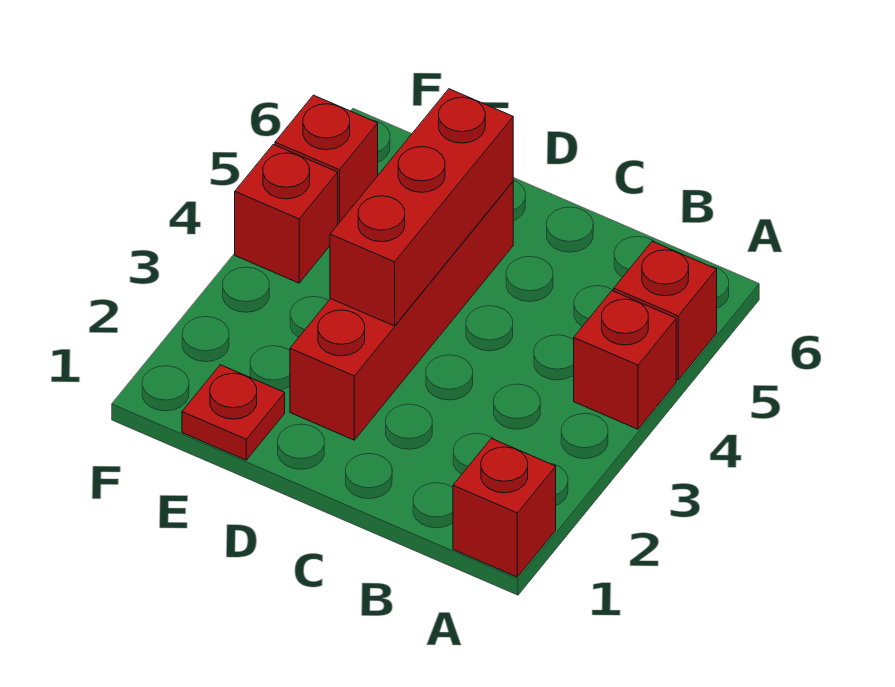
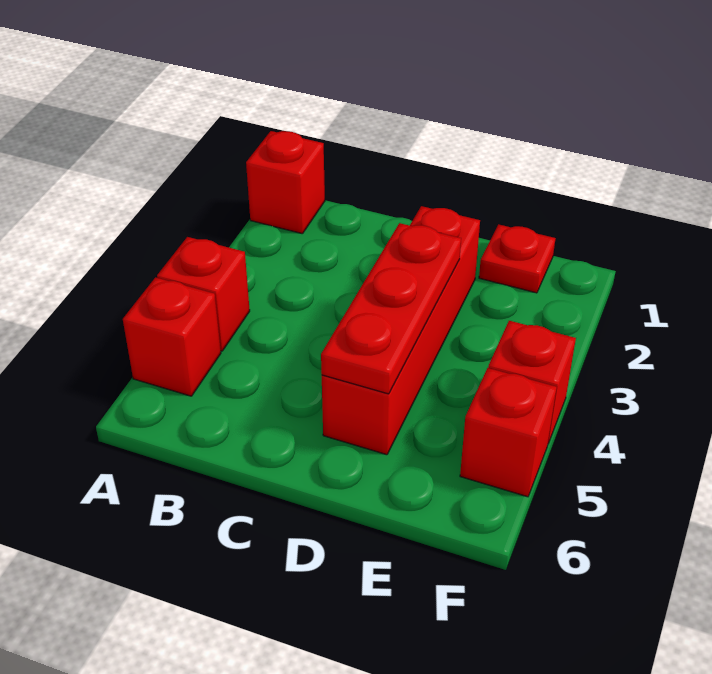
red brick D3:D5 level 2 -> red plate D3:D5 level 2

